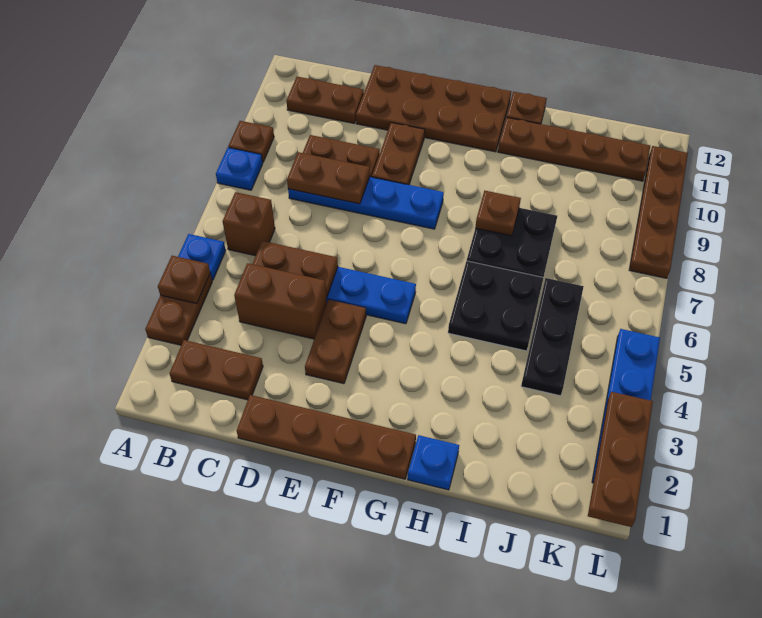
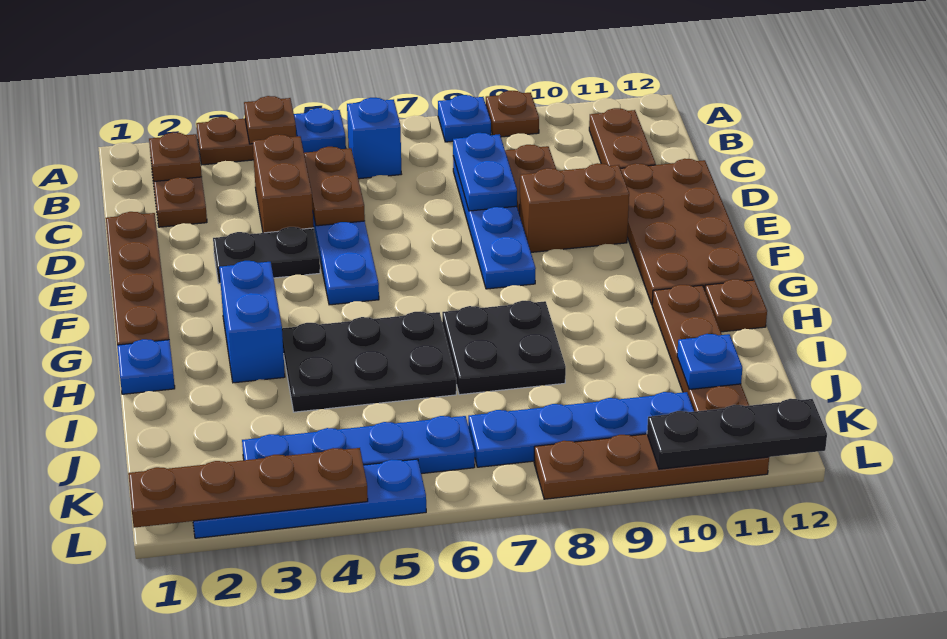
brown brick B6 level 1 -> blue brick B6 level 1
brown plate C8:D8 level 2 -> blue plate C8:D8 level 2
brown plate E3:E4 level 1 -> black plate E3:E4 level 1
brown plate E9:E10 level 1 -> brown brick E9:E10 level 1
none -> blue brick G3:H3 level 1
black plate H5:I6 level 1 -> black plate H4:I6 level 1
brown plate H8 level 2 -> brown plate B2 level 2
black plate J4:J6 level 1 -> black plate L10:L12 level 2
none -> blue plate J11 level 2
none -> blue plate K3:K6 level 1
none -> blue plate K7:K10 level 1
brown plate L1:L3 level 2 -> brown plate L1:L4 level 2

